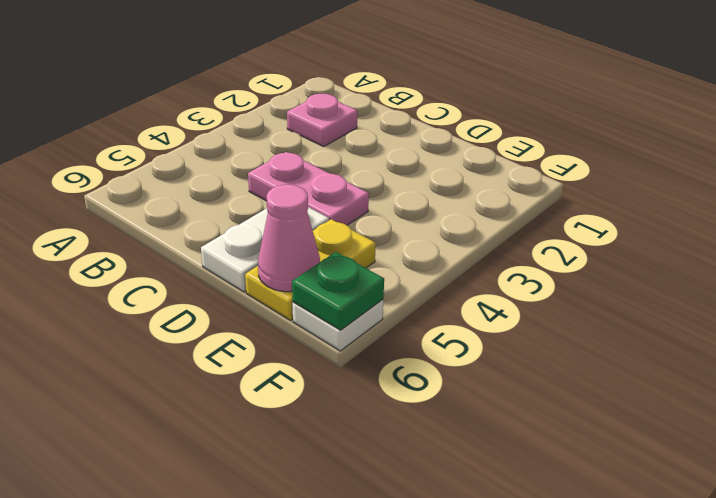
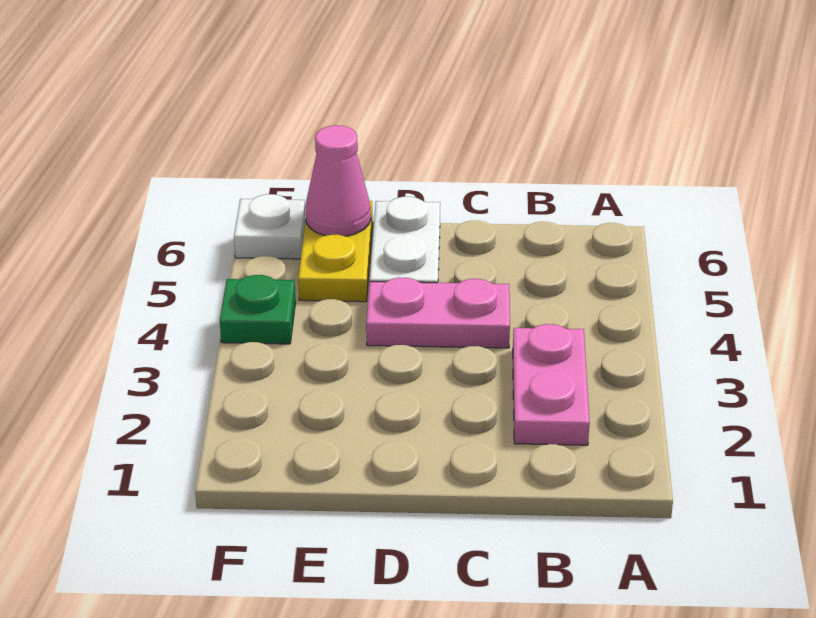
pink plate B2 level 1 -> pink plate B2:B3 level 1
green plate F6 level 2 -> green plate F4 level 1

